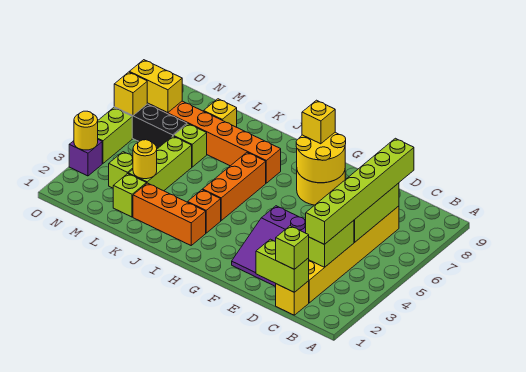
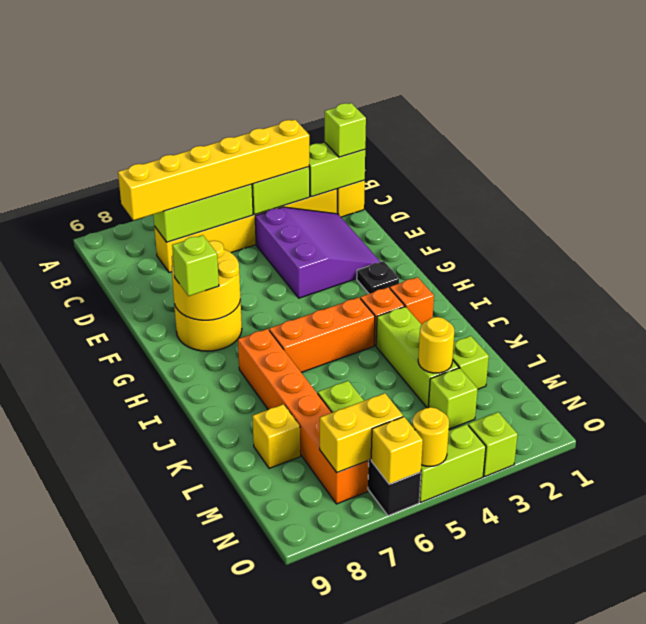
lime brick C1:D1 level 2 -> lime brick C1:C2 level 2
lime brick C3:C8 level 3 -> yellow brick C3:C8 level 3
none -> black plate G2 level 1
yellow brick G8 level 3 -> lime brick G8 level 3
orange brick I2:K2 level 1 -> orange brick I2 level 1
lime brick L3:L5 level 1 -> lime brick J3:L3 level 1
yellow brick N7:O7 level 2 -> yellow brick N6:N7 level 2
purple brick O3 level 1 -> lime brick O3 level 1
yellow round brick O3 level 2 -> yellow round brick O5 level 2

